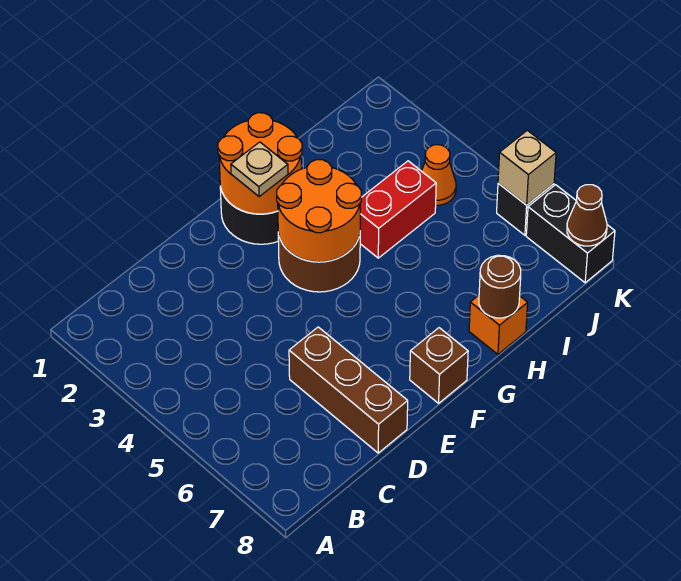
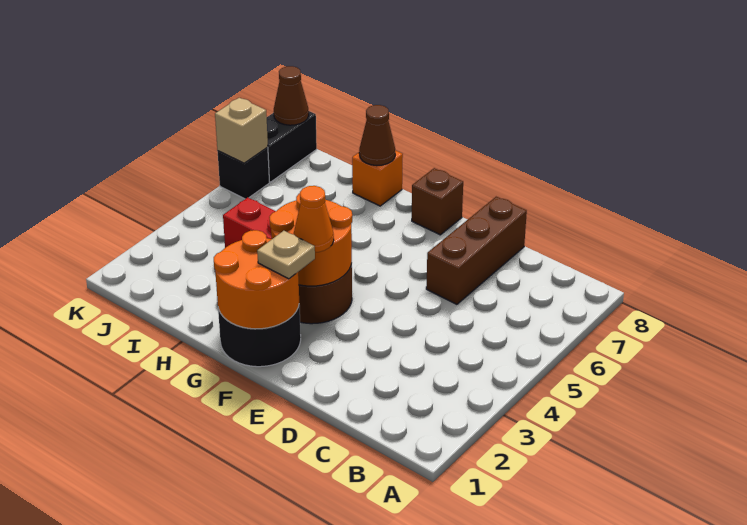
brown round brick H8 level 2 -> brown cone H8 level 2
orange cone J4 level 1 -> orange cone F3 level 3

